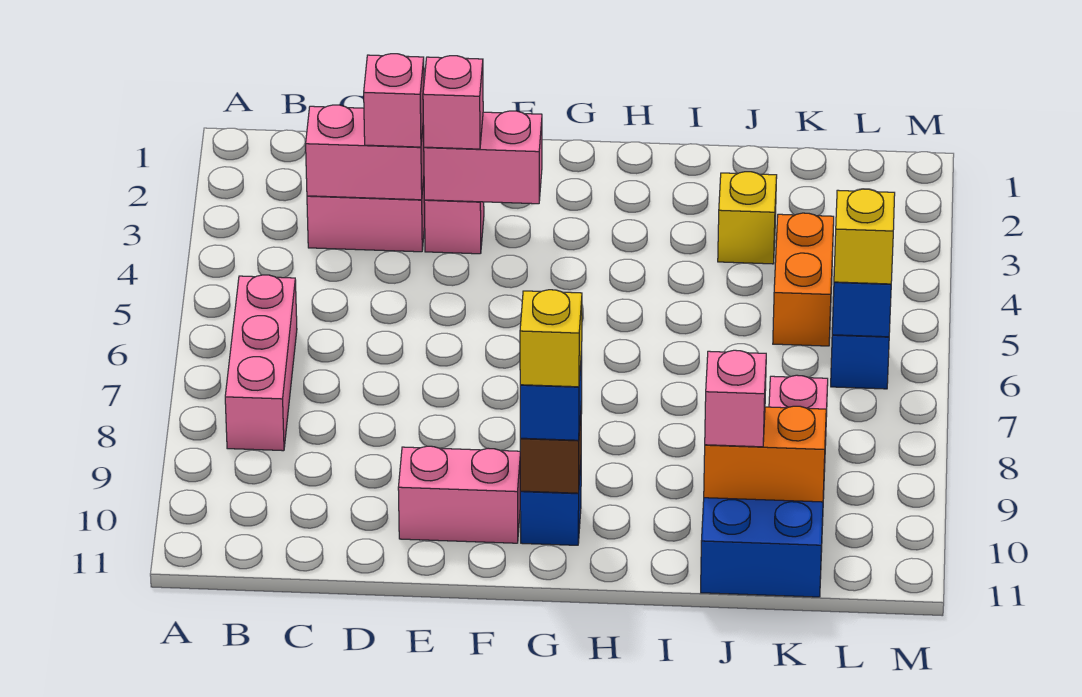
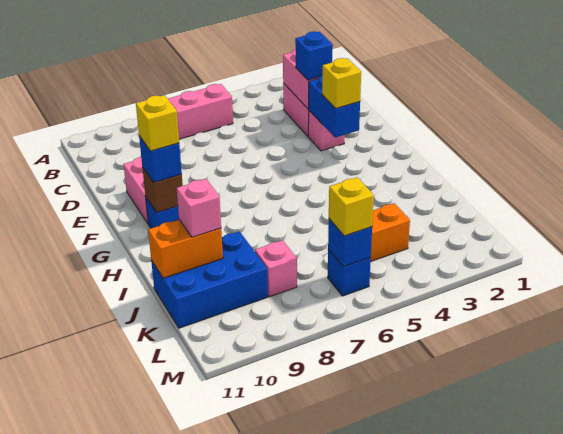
pink brick D3 level 3 -> blue brick D3 level 3
pink brick E3:F3 level 2 -> blue brick E3:F3 level 2
pink brick E3 level 3 -> none
yellow brick J3 level 1 -> yellow brick F3 level 3
orange brick J10:K10 level 2 -> orange brick J10:J11 level 2

